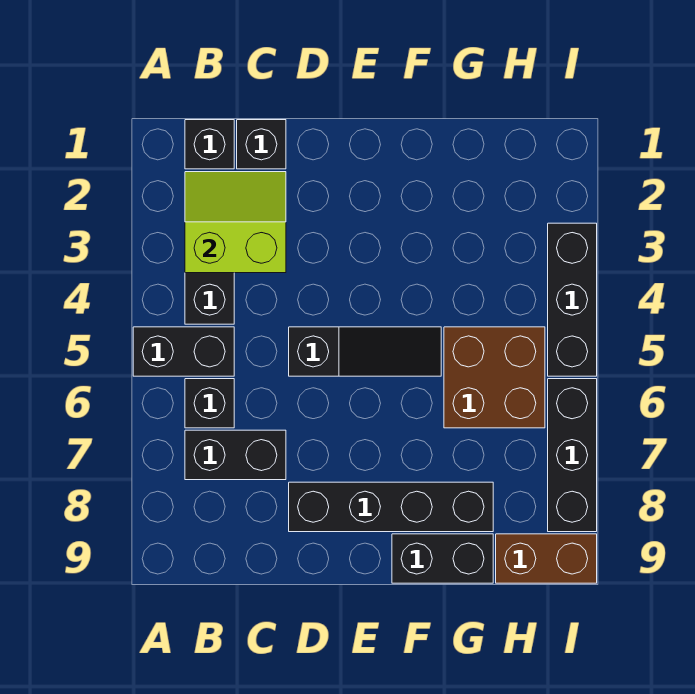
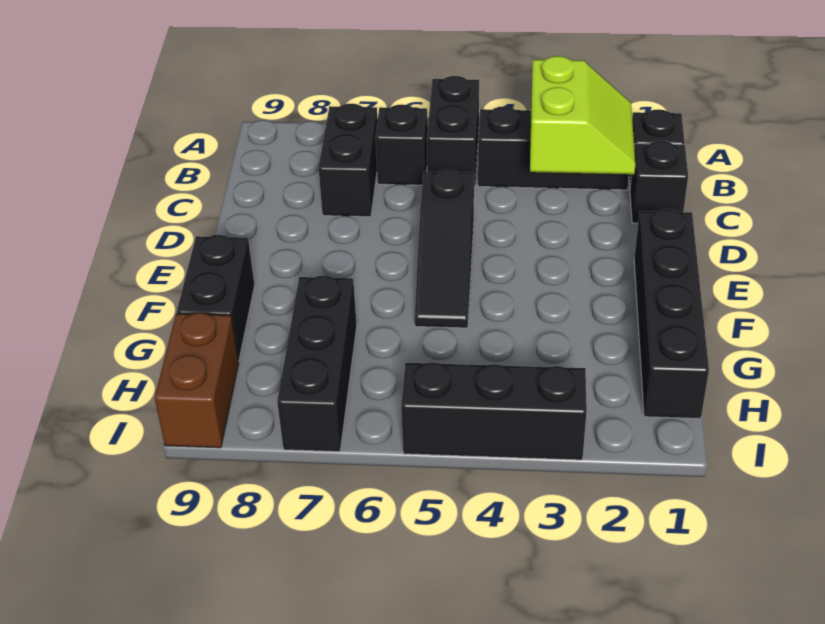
black brick D8:G8 level 1 -> black brick E1:H1 level 1
brown brick G5:H6 level 1 -> none
black brick I6:I8 level 1 -> black brick G7:I7 level 1

